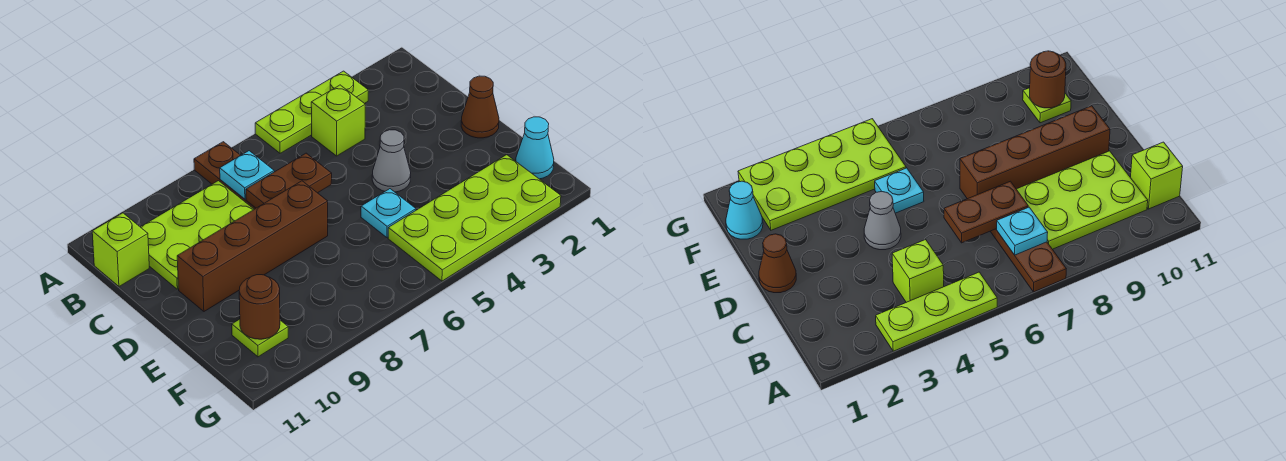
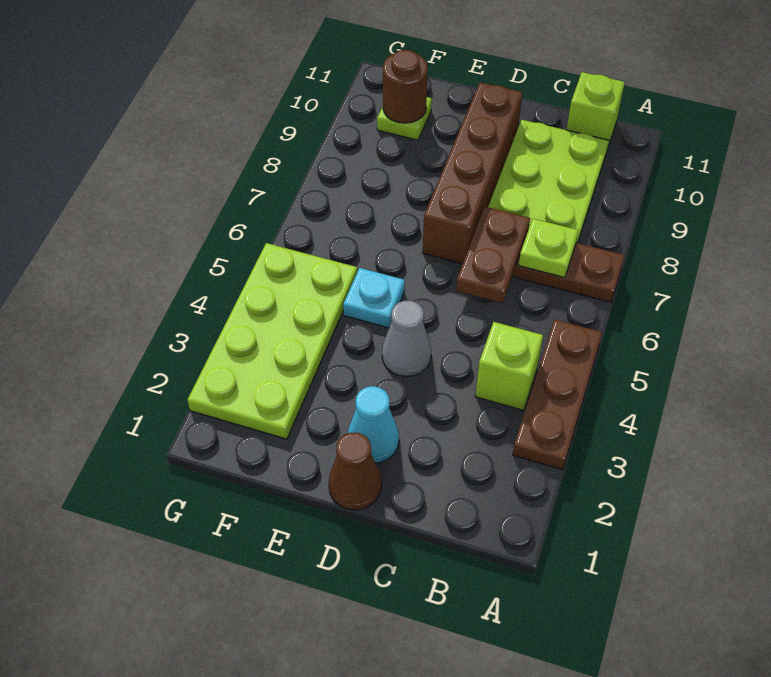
lime plate A3:A5 level 1 -> brown plate A3:A5 level 1
cyan plate B7 level 2 -> lime plate B7 level 2
cyan cone F1 level 1 -> cyan cone D2 level 1

